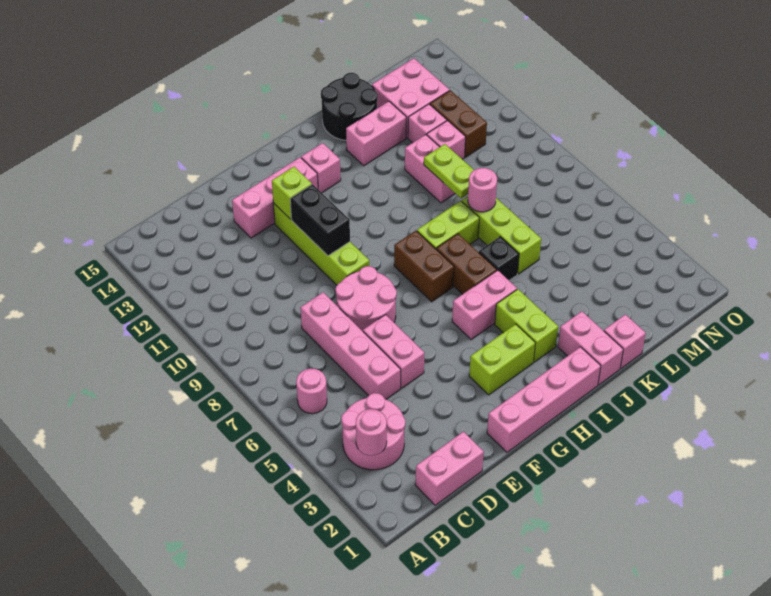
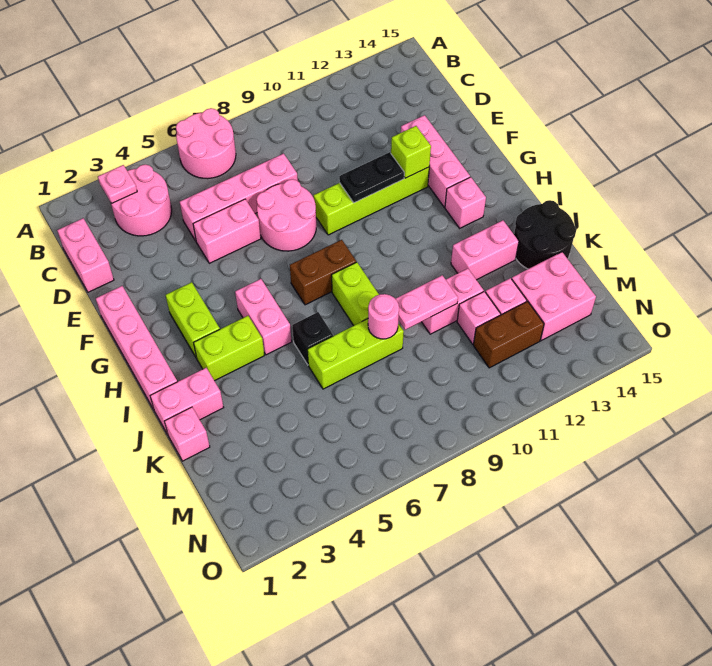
pink round brick B3 level 2 -> pink plate B3 level 2
pink round brick B6 level 1 -> pink round brick A6:B7 level 1
black brick F10:F11 level 2 -> black plate F10:F11 level 2
brown brick I6:I7 level 1 -> none
pink brick J13:K13 level 1 -> pink brick J12:J13 level 1
lime plate K9:K10 level 2 -> pink plate K9:K10 level 2

